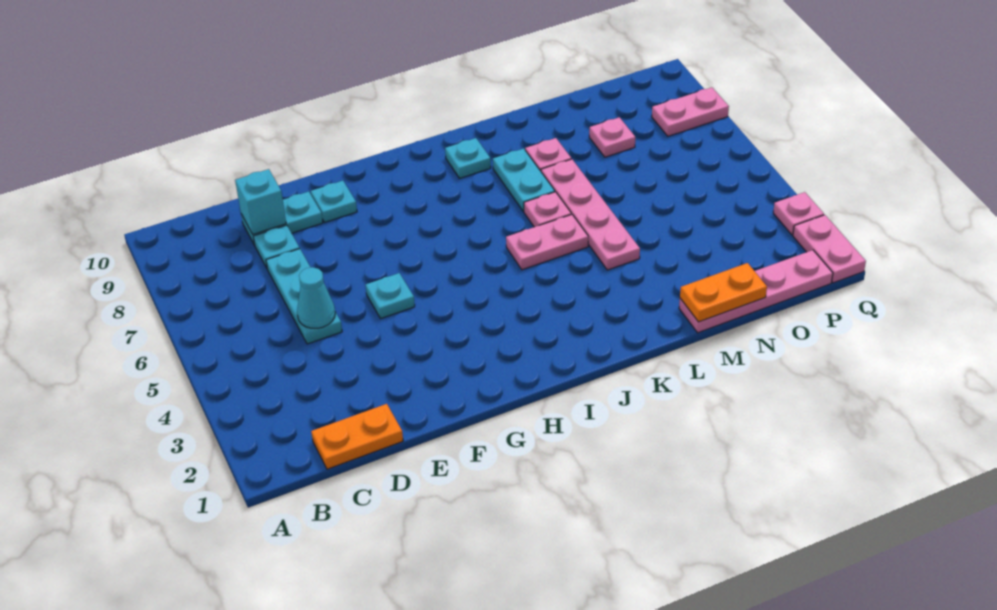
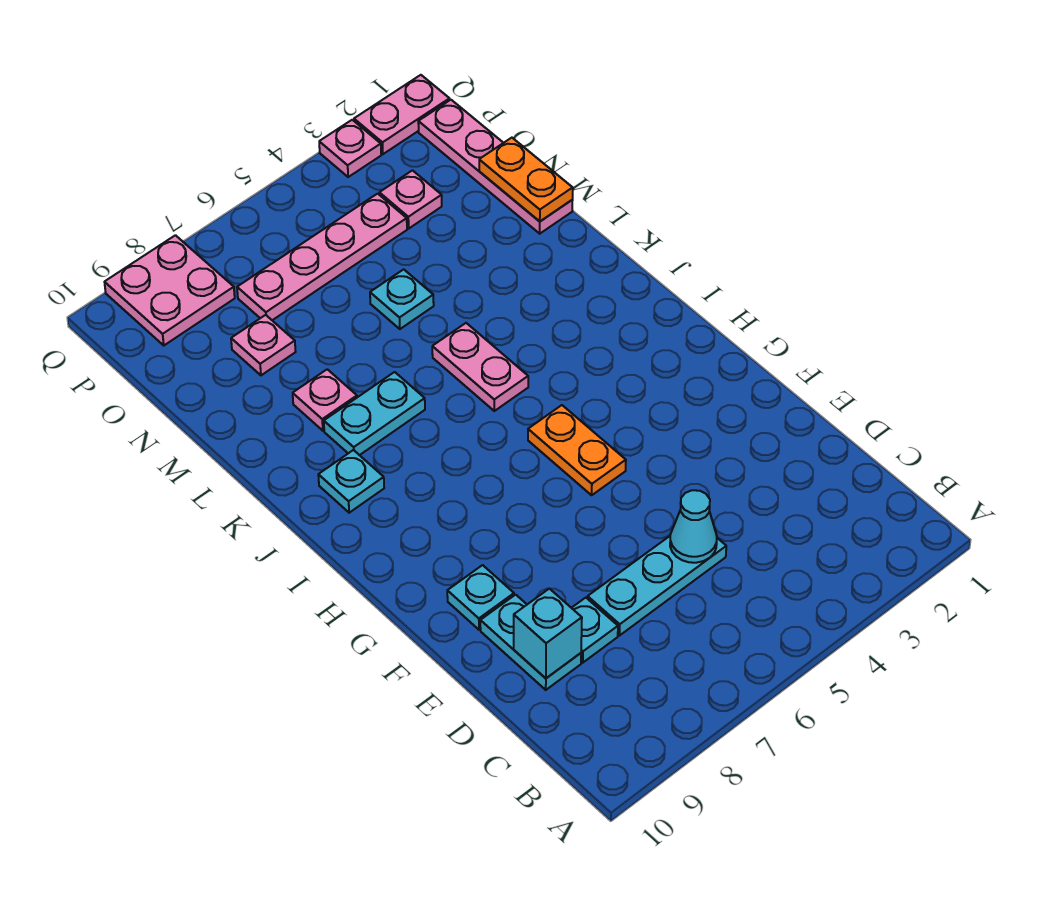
orange plate C1:D1 level 1 -> orange plate G5:H5 level 1
cyan plate F5 level 1 -> cyan plate M5 level 1
pink plate K6 level 1 -> pink plate O3 level 1
pink plate L4:L7 level 1 -> pink plate O4:O7 level 1
pink plate P8:Q8 level 1 -> pink plate P8:Q9 level 1

